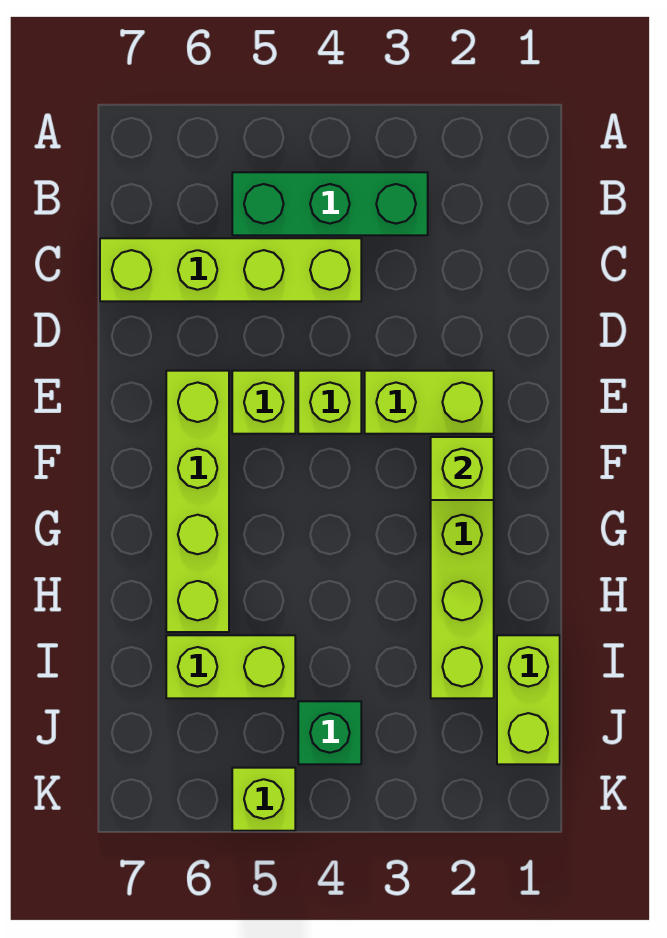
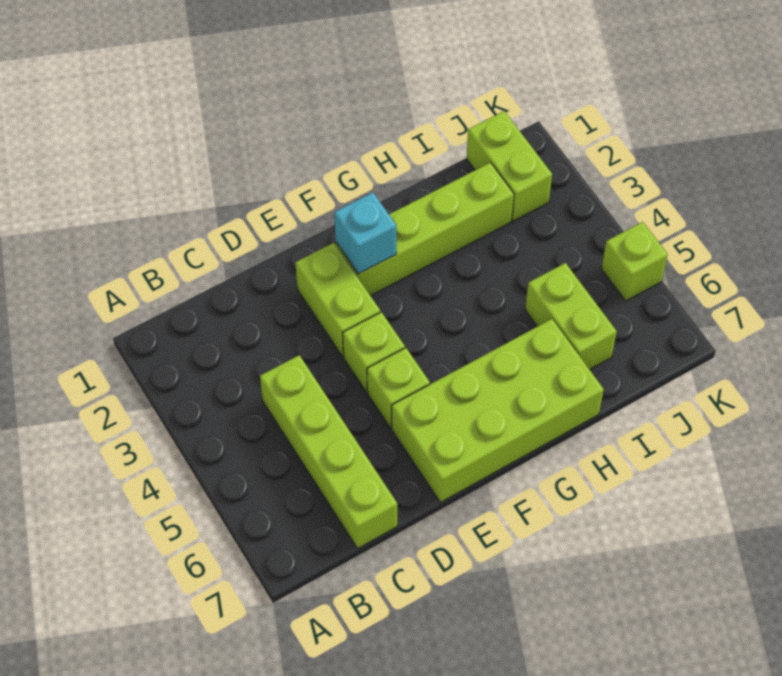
green brick B3:B5 level 1 -> none
lime brick E6:H6 level 1 -> lime brick E6:H7 level 1
lime brick F2 level 2 -> cyan brick F2 level 2
lime brick I1:J1 level 1 -> lime brick J1:J2 level 1
green brick J4 level 1 -> none

